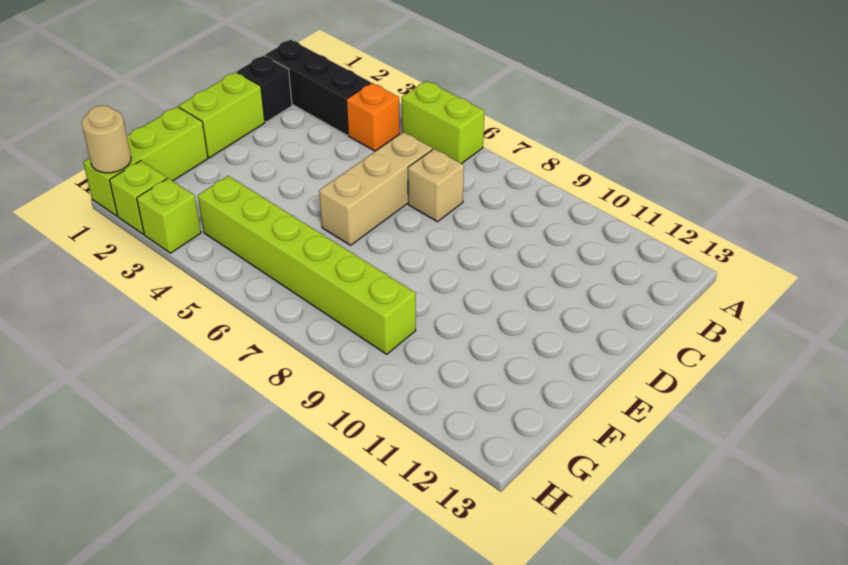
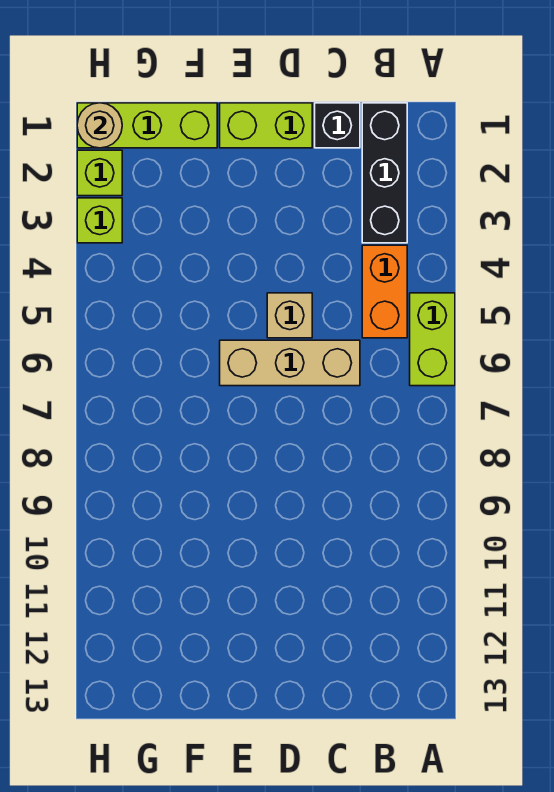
orange brick B4 level 1 -> orange brick B4:B5 level 1
tan brick C7 level 1 -> tan brick D5 level 1
lime brick G4:G9 level 1 -> none

